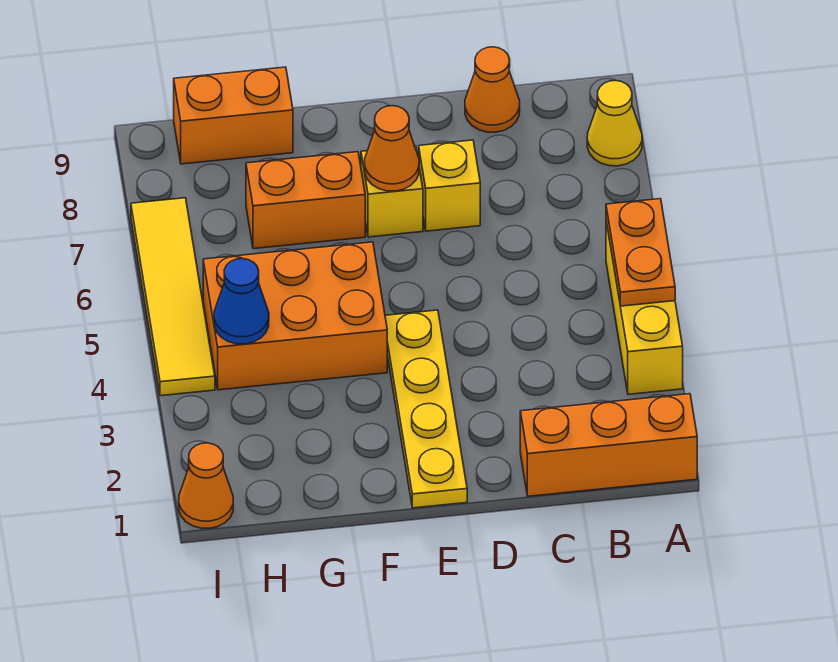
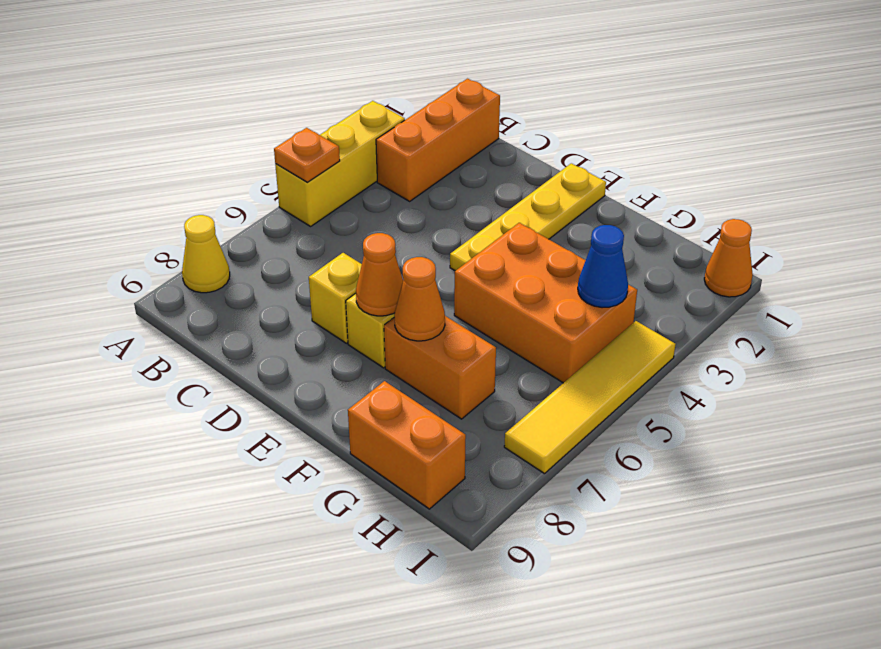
orange brick A1:C1 level 1 -> orange brick B1:B3 level 1
orange plate A4:A5 level 2 -> orange plate A5 level 2
orange cone C9 level 1 -> orange cone F7 level 2

